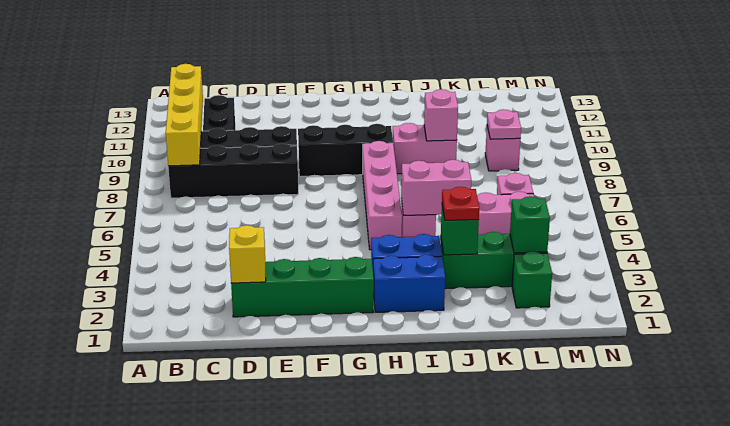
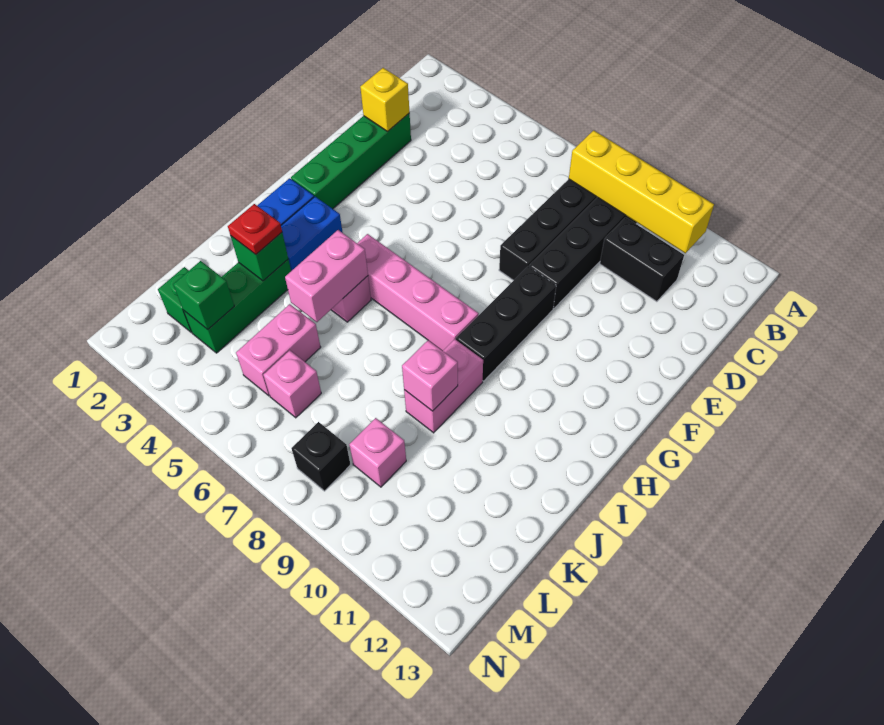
pink plate L9 level 2 -> none
none -> black brick M8 level 1

